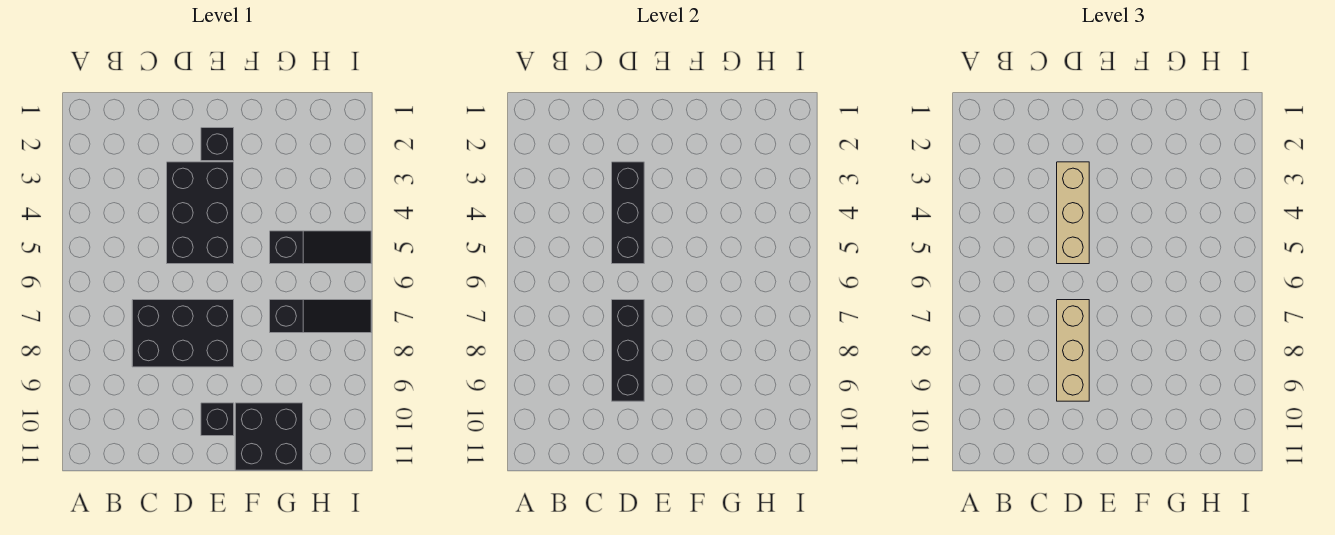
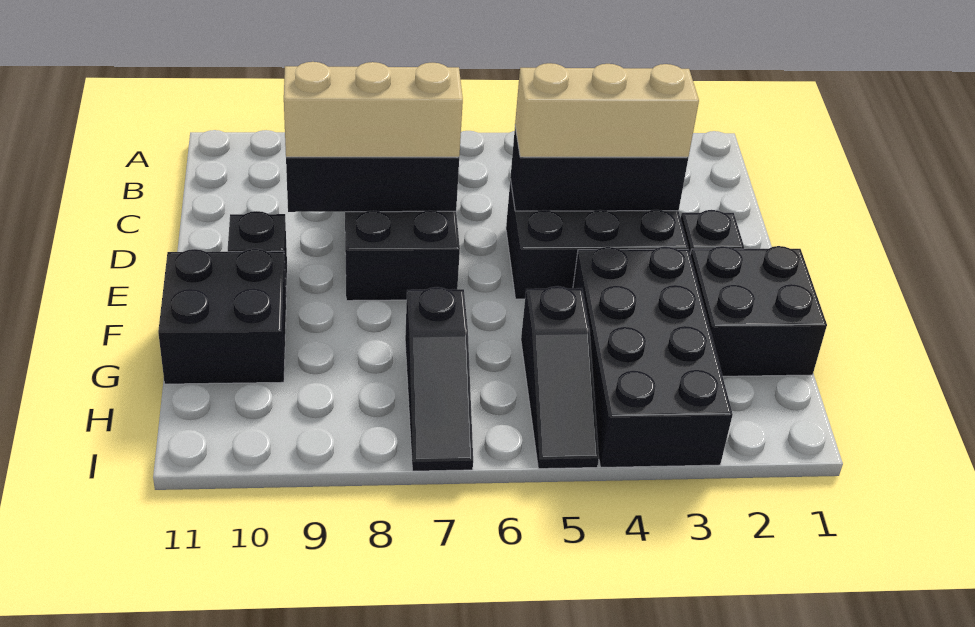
none -> black brick F1:G2 level 1
none -> black brick F3:I4 level 1

